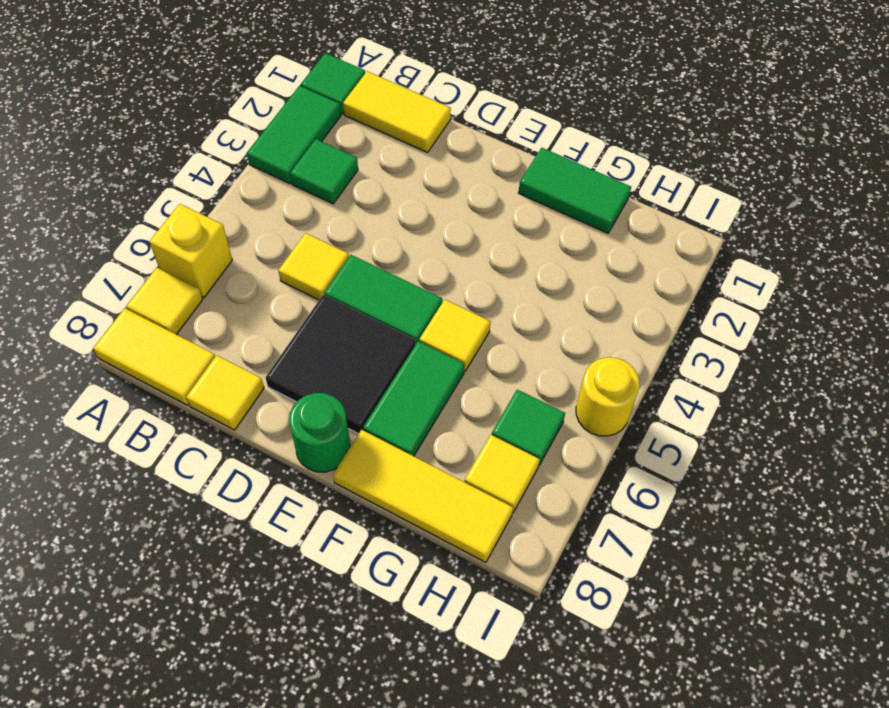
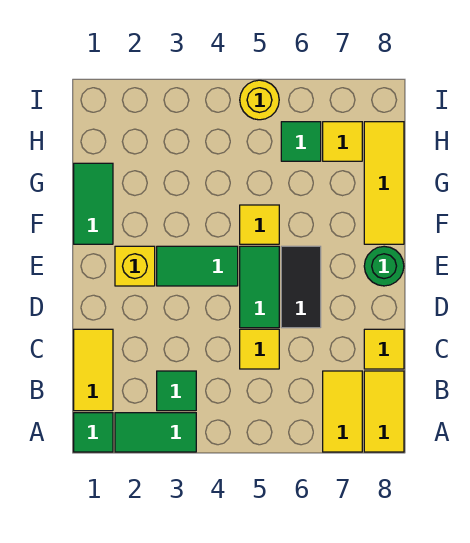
yellow brick A6 level 1 -> yellow brick E2 level 1
yellow tile A7 level 1 -> yellow tile A7:B7 level 1
black tile D6:E7 level 1 -> black tile D6:E6 level 1
green tile F6:F7 level 1 -> green tile E3:E4 level 1

